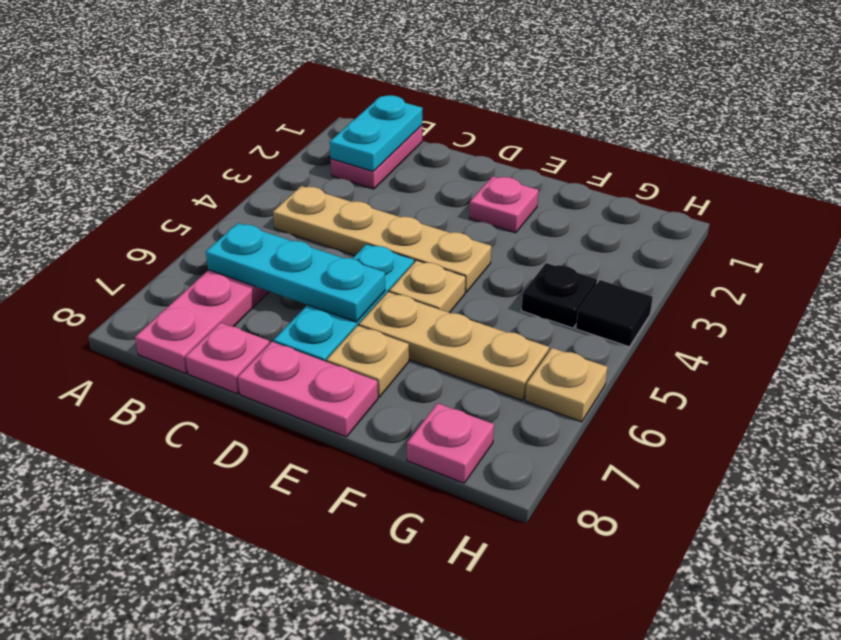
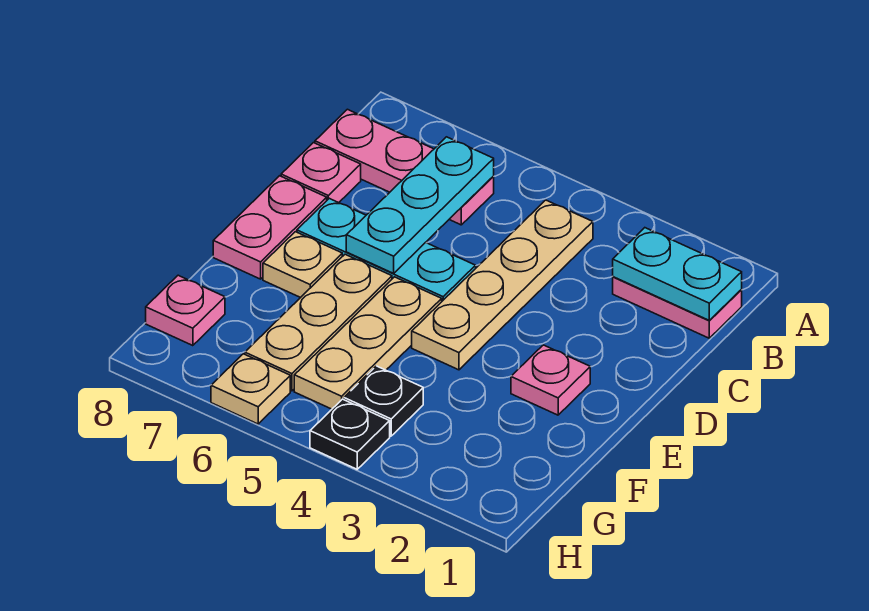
tan plate E5 level 1 -> tan plate E5:G5 level 1
black tile H4 level 1 -> black plate H4 level 1

